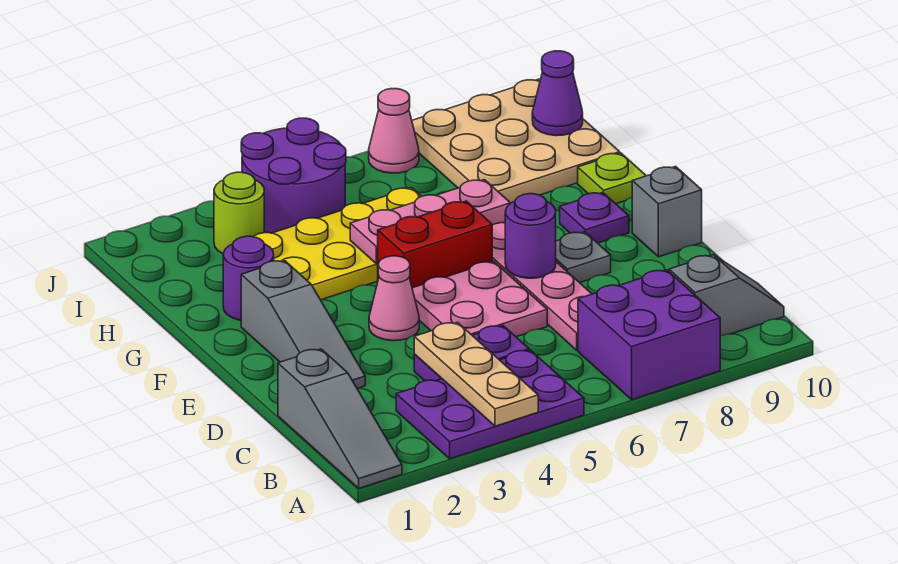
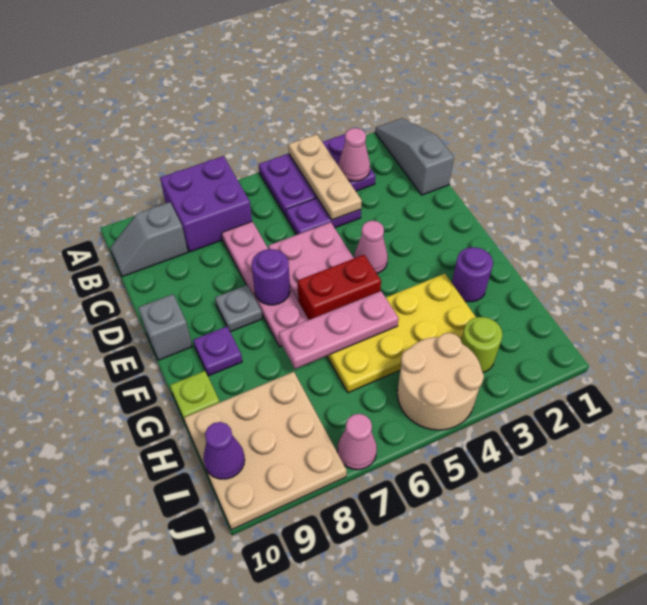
none -> pink cone B3 level 2
grey slope D2:F2 level 1 top F -> none
purple round brick I4:J5 level 1 -> tan round brick I4:J5 level 1

